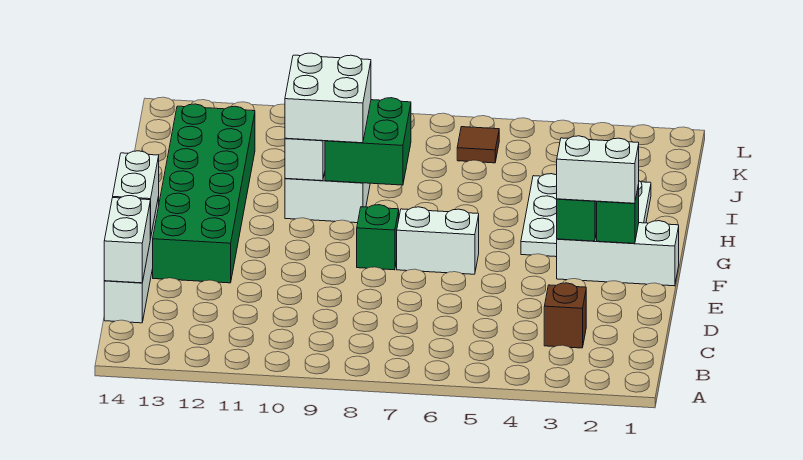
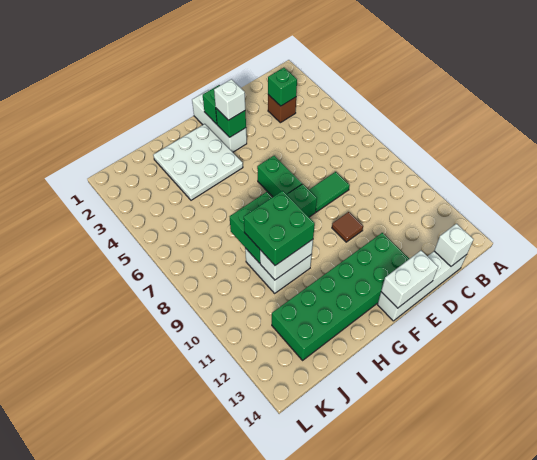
none -> green brick C3 level 2
white brick C14:D14 level 2 -> white brick C14 level 2
none -> green tile D8:E8 level 1
white brick F2:F3 level 3 -> white brick F3 level 3
white brick F6:F7 level 1 -> green brick F6:F7 level 1
white brick H9:I10 level 3 -> green brick H9:I10 level 3
brown tile K6 level 1 -> brown tile E10 level 1

